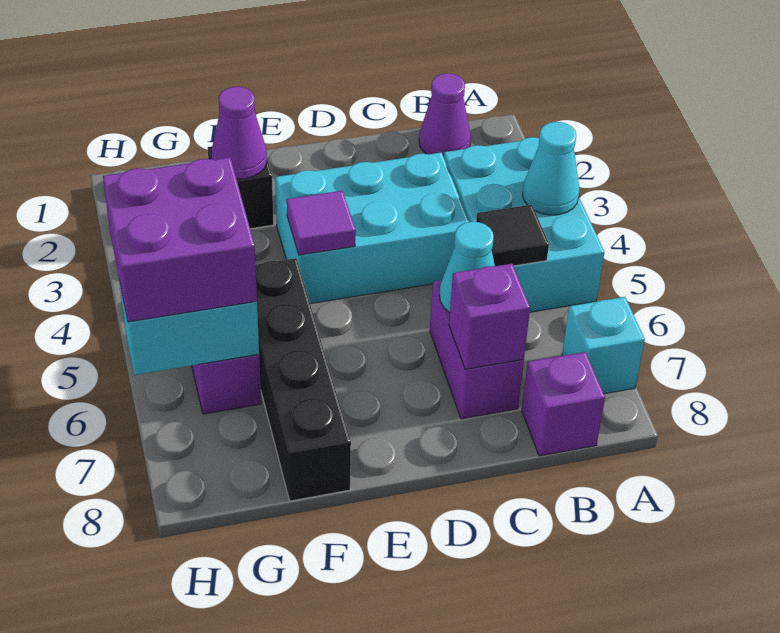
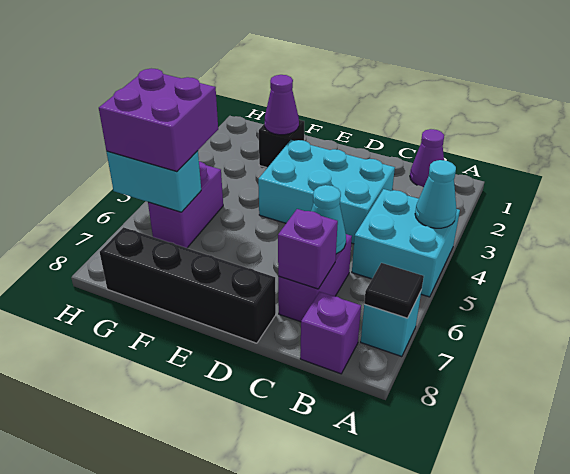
cyan brick A3:B5 level 1 -> cyan brick A4:B5 level 1
black tile B5 level 2 -> black tile A7 level 2
purple tile E4 level 2 -> none
black brick F5:F8 level 1 -> black brick D8:G8 level 1

